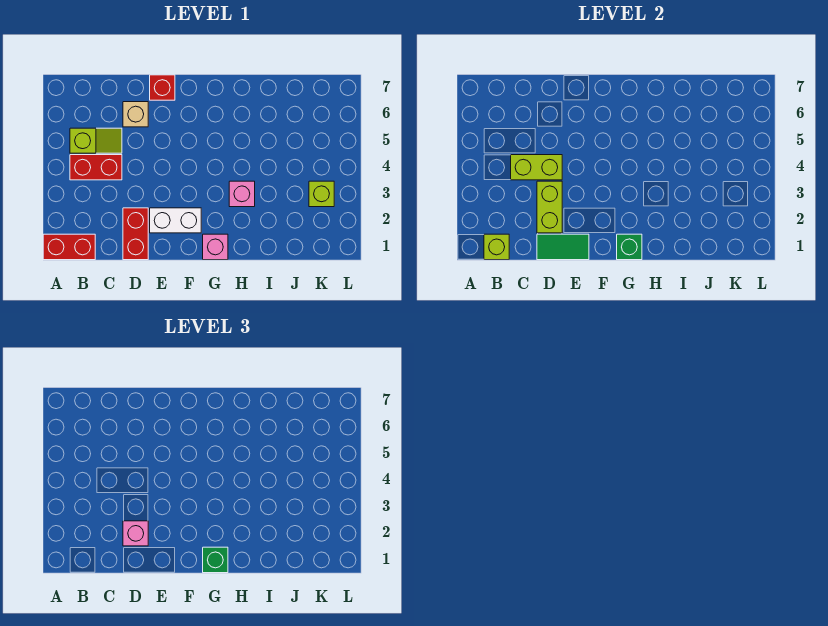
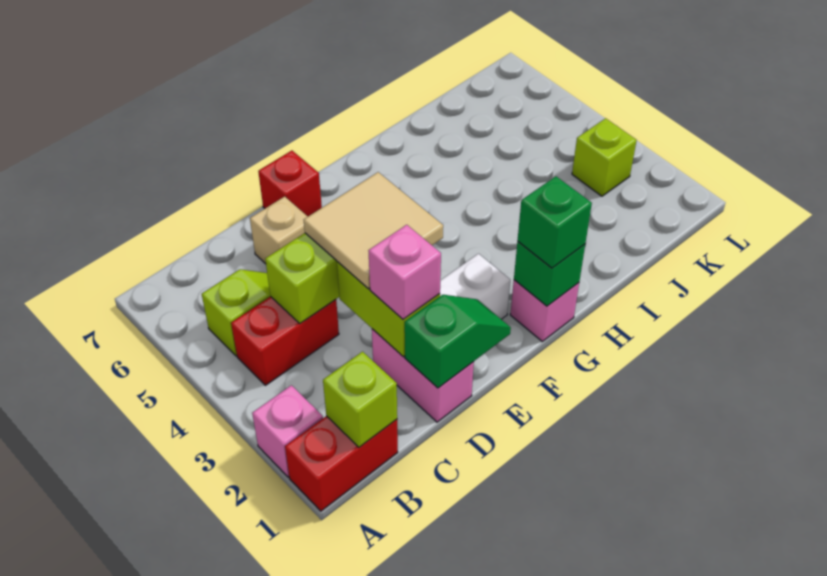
red brick D1:D2 level 1 -> pink brick D1:D2 level 1
green tile D1:E1 level 2 -> green slope D1:E1 level 2 top D
none -> tan tile D3:E4 level 3
pink brick H3 level 1 -> pink brick A2 level 1

